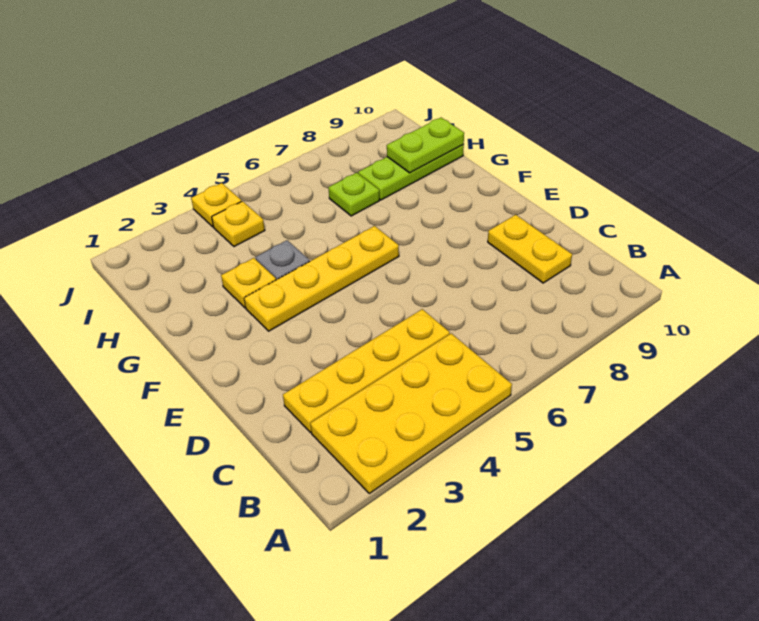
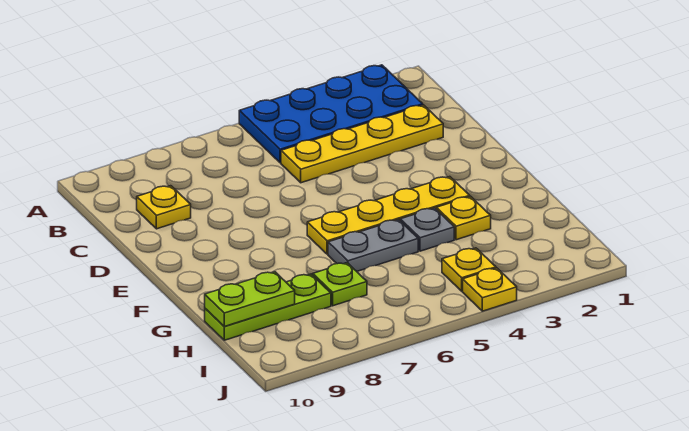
yellow plate A2:B5 level 1 -> blue plate A2:B5 level 1
yellow plate C9:D9 level 1 -> yellow plate C9 level 1
none -> grey plate G5:G6 level 1

